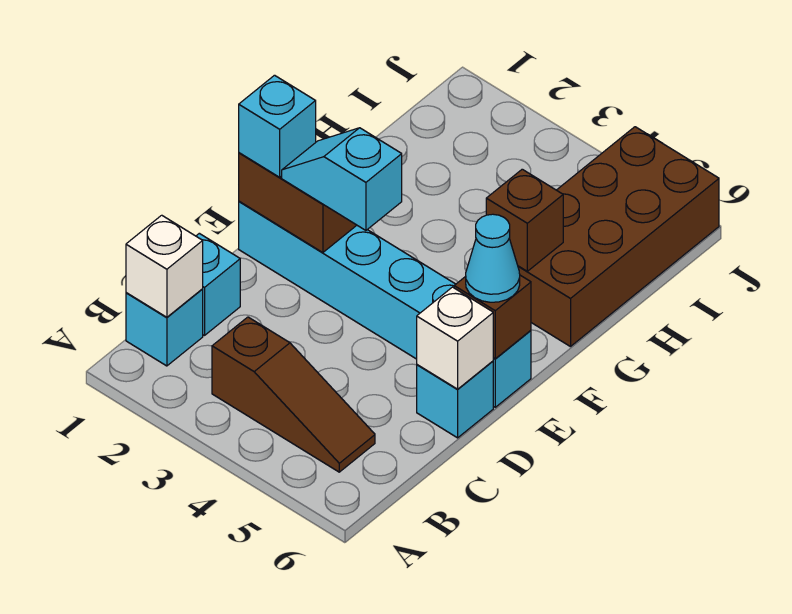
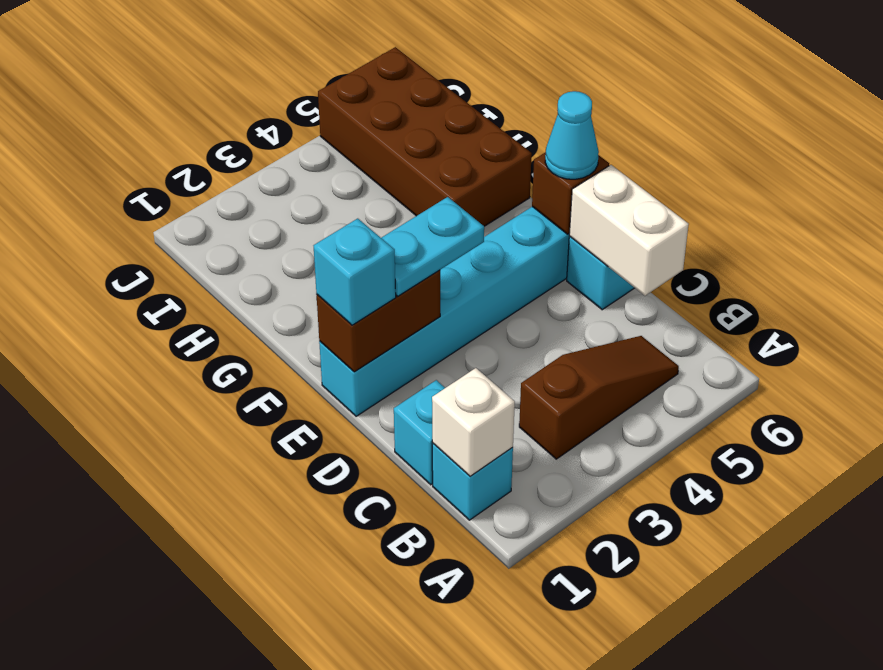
white brick D6 level 2 -> white brick C6:D6 level 2
cyan slope E2:E3 level 3 top 3 -> cyan plate E2:E3 level 3
brown brick G5 level 2 -> none

